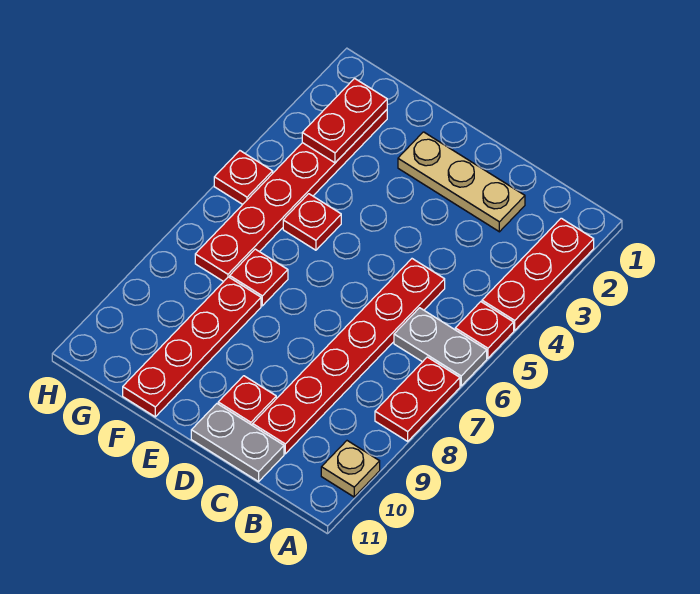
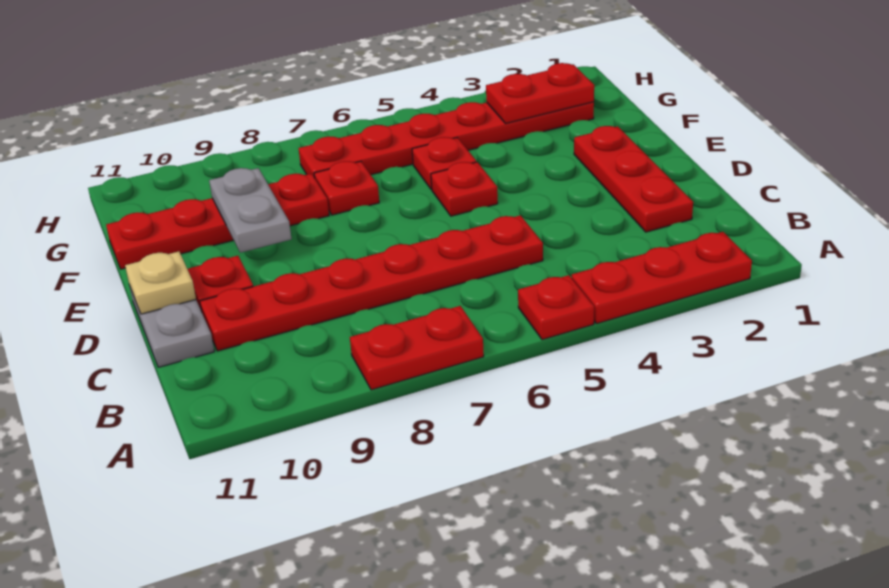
grey plate A6:B6 level 1 -> grey plate E9:F9 level 2
tan plate A10 level 1 -> tan plate D11 level 2
tan plate C2:E2 level 1 -> red plate C2:E2 level 1
red plate H5 level 1 -> red plate E5 level 1

